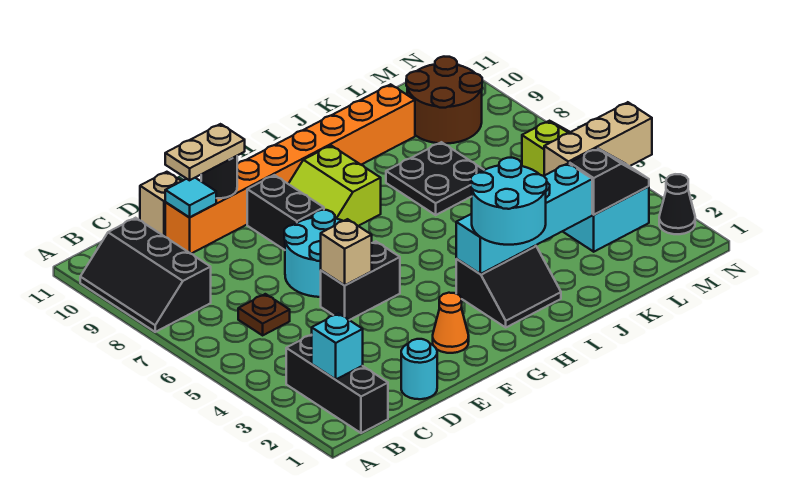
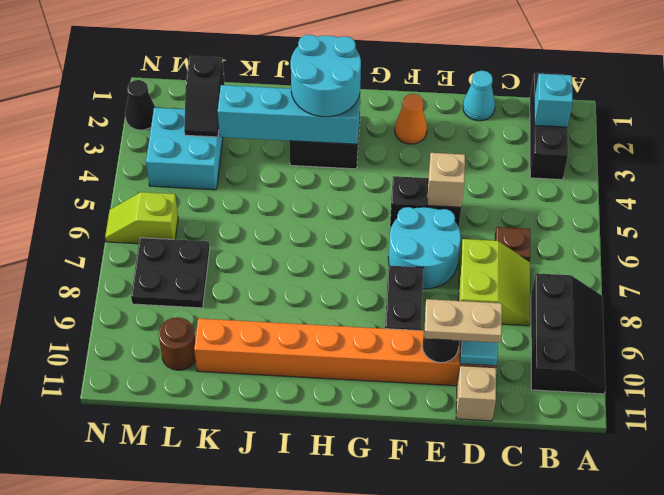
cyan round brick D1 level 1 -> cyan cone D1 level 1
lime slope G8:H9 level 1 top H -> lime slope C7:D8 level 1 top D
black plate J7:K8 level 1 -> black plate L7:M8 level 1
black slope L3:M3 level 2 top L -> black slope L2:L3 level 2 top 2
tan brick L4:N4 level 2 -> none
brown round brick L9:M10 level 1 -> brown round brick L10 level 1

